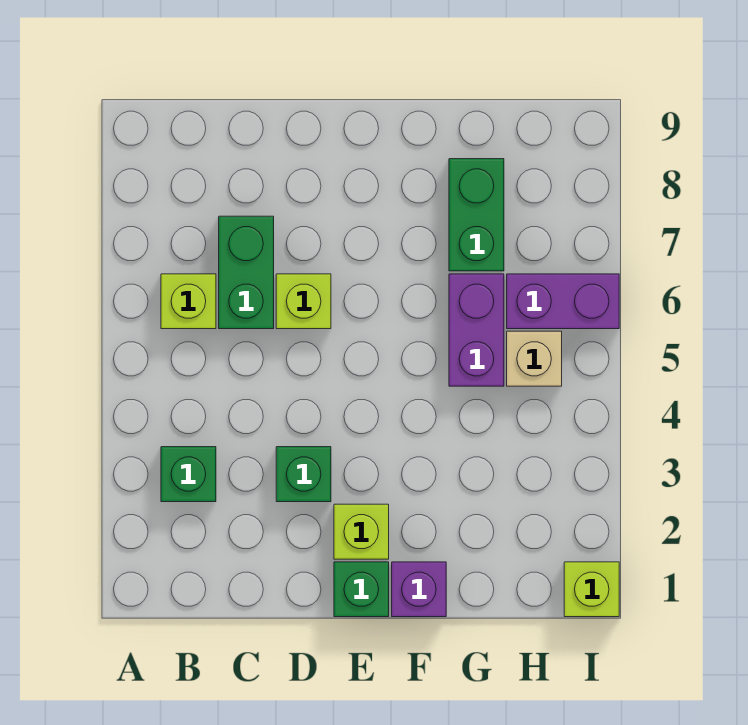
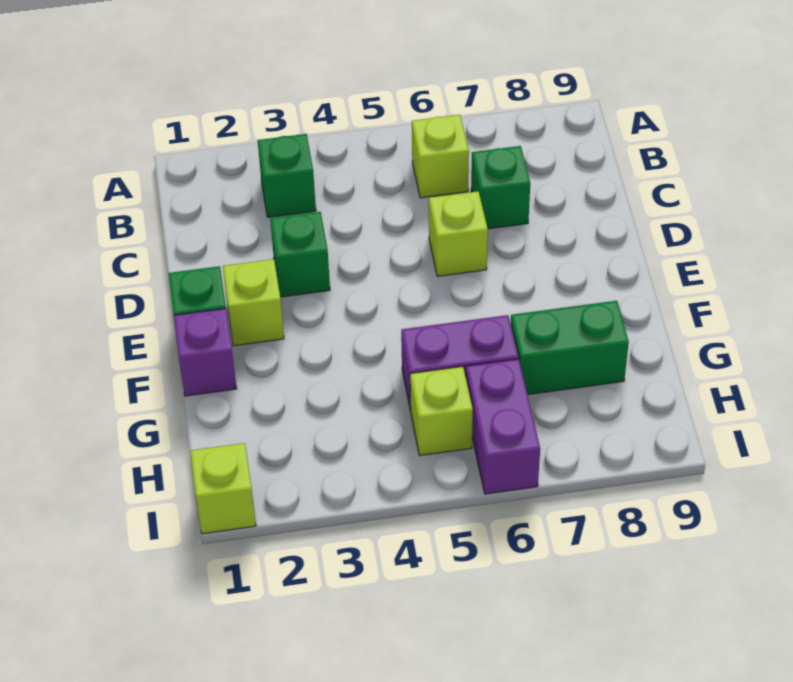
green brick C6:C7 level 1 -> green brick C7 level 1
tan brick H5 level 1 -> lime brick H5 level 1

